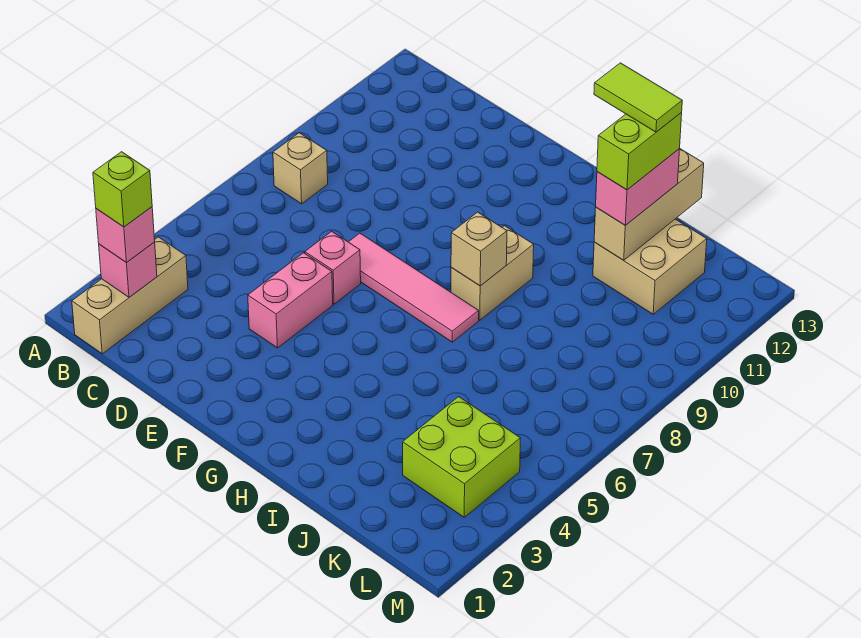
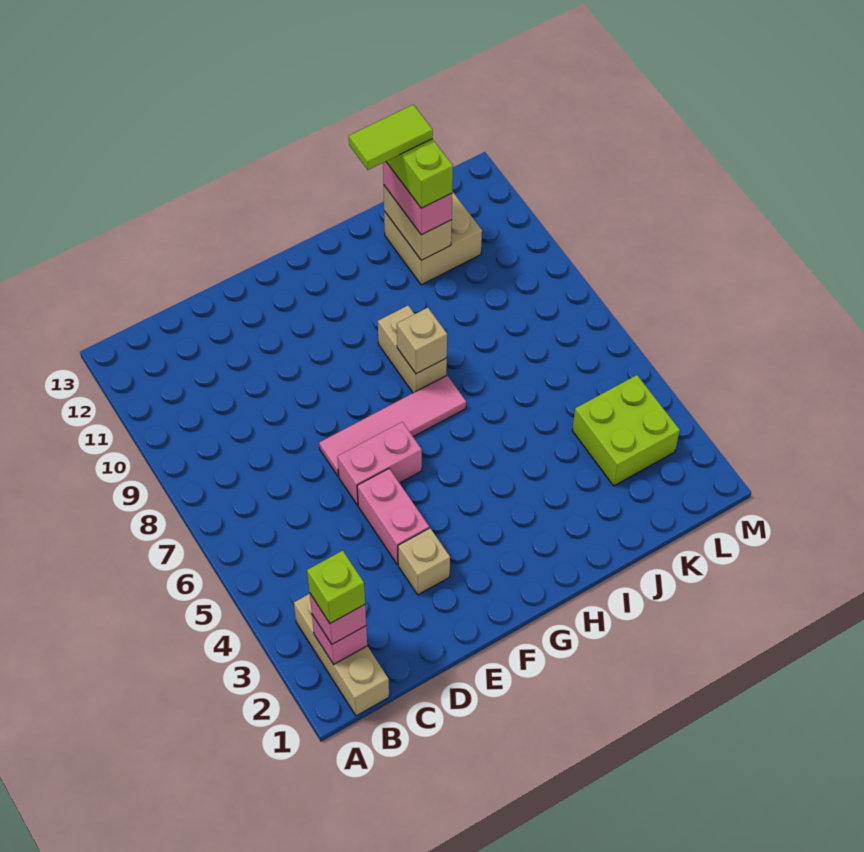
tan brick B8 level 1 -> tan brick E3 level 1
pink brick E6 level 1 -> pink brick E6:F6 level 1
tan brick J11:J13 level 2 -> tan brick J11:J12 level 2

